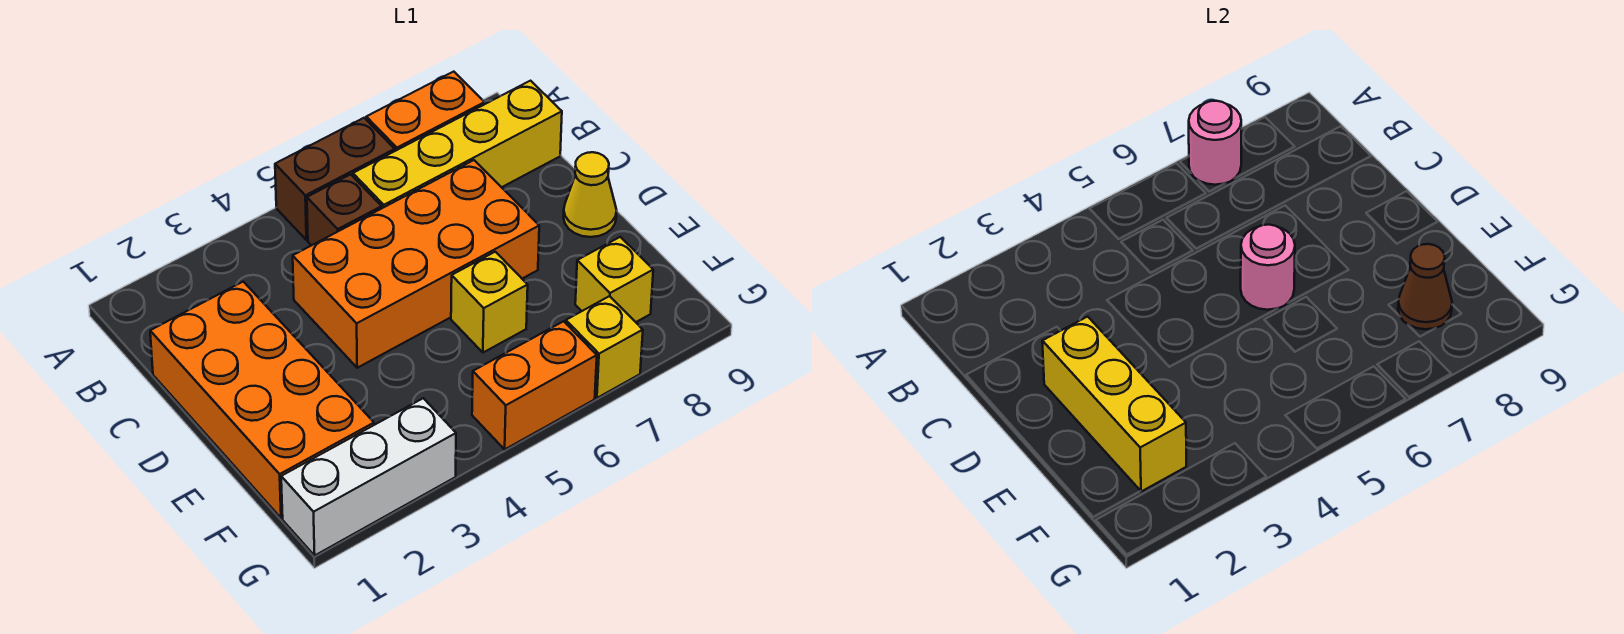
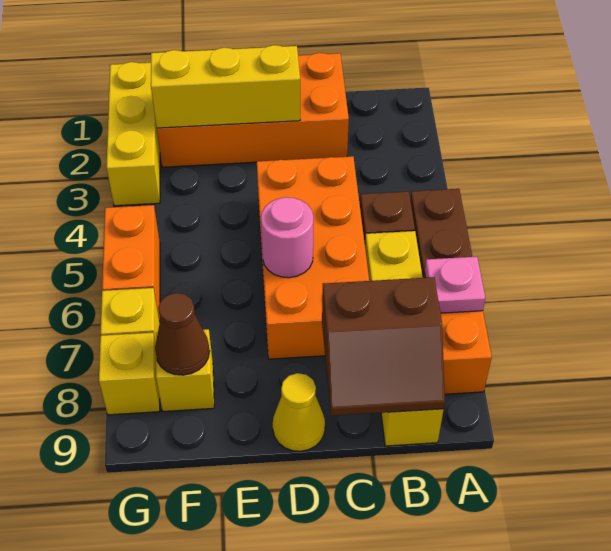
pink round brick A7 level 2 -> pink plate A7 level 2
none -> brown slope B8:C9 level 2 top 8
yellow brick E6 level 1 -> yellow brick G8 level 1
white brick G1:G3 level 1 -> yellow brick G1:G3 level 1

